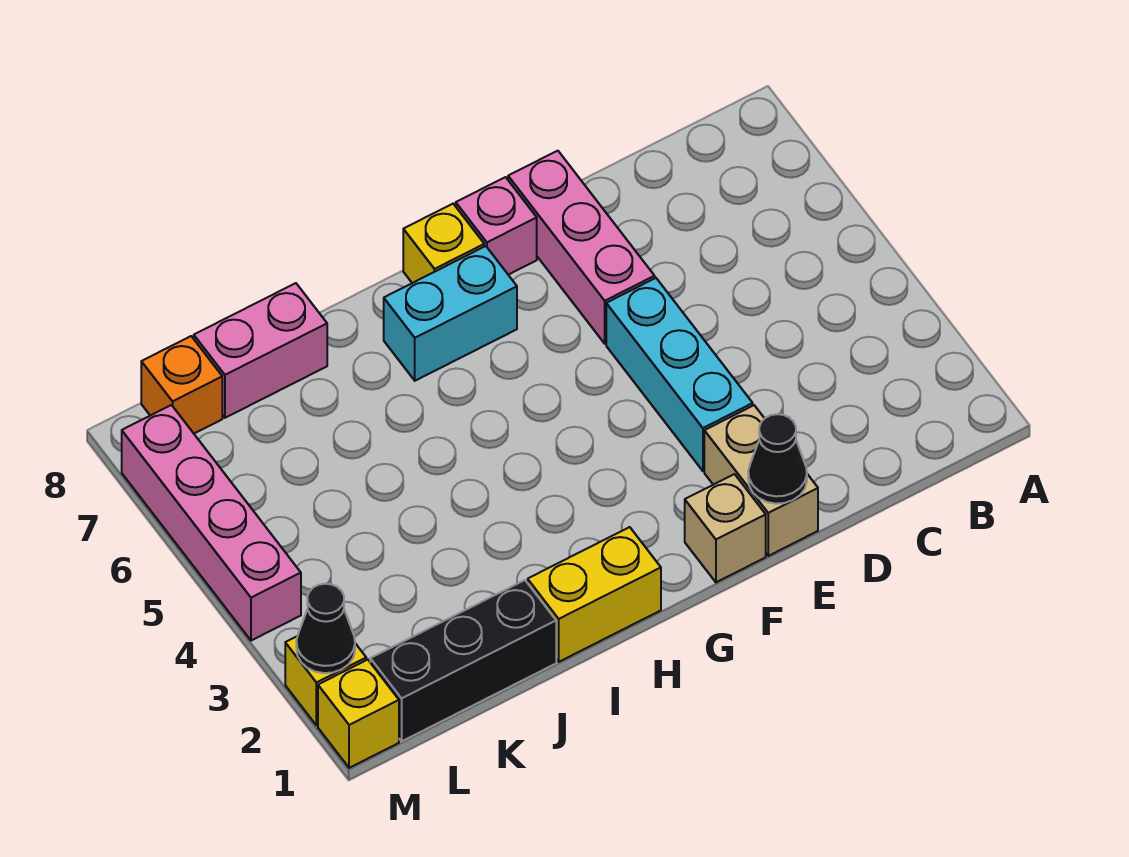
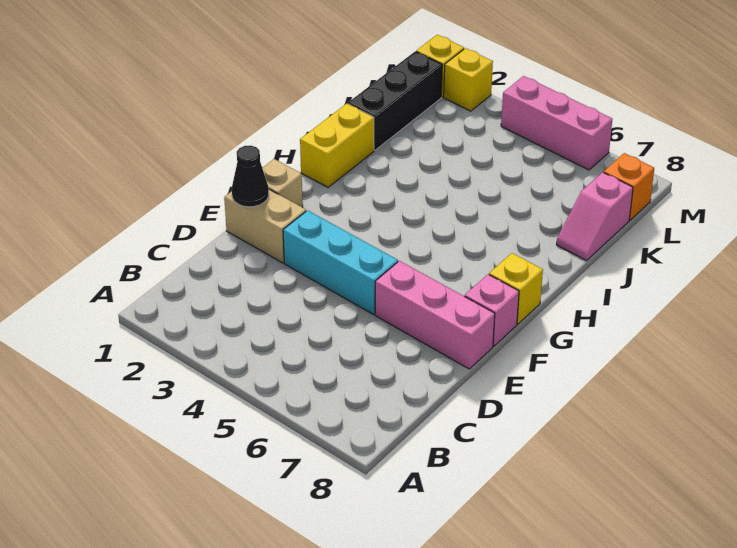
cyan brick G7:H7 level 1 -> none
pink brick J8:K8 level 1 -> pink slope J8:K8 level 1 top K
black cone M2 level 2 -> none
pink brick M4:M7 level 1 -> pink brick M4:M6 level 1

